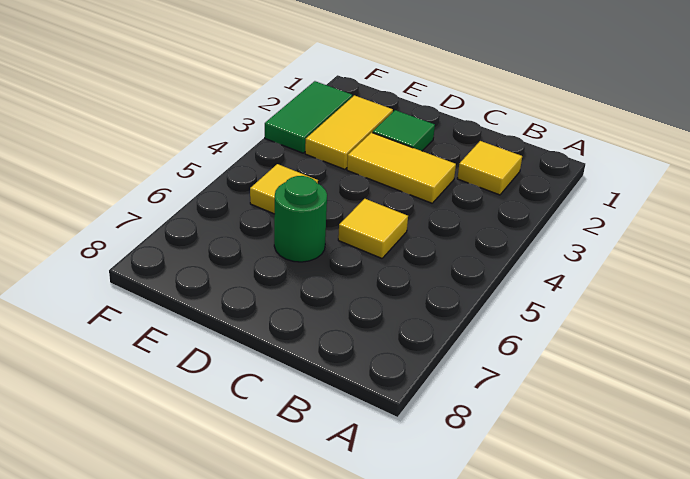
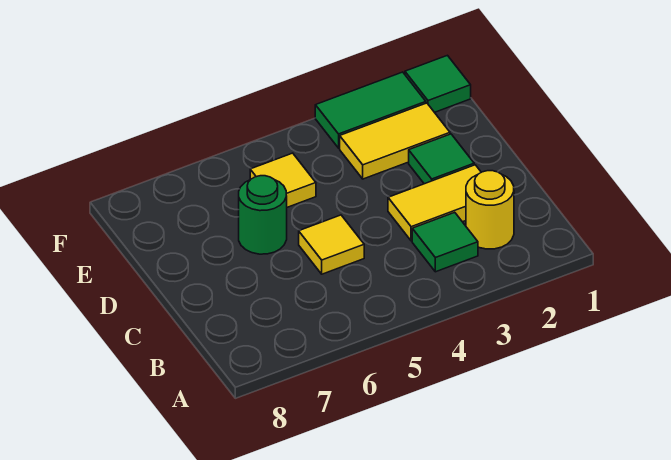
yellow tile B2 level 1 -> yellow round brick B2 level 1
none -> green tile B3 level 1
yellow tile C3:D3 level 1 -> yellow tile C2:C3 level 1
none -> green tile F1 level 1

